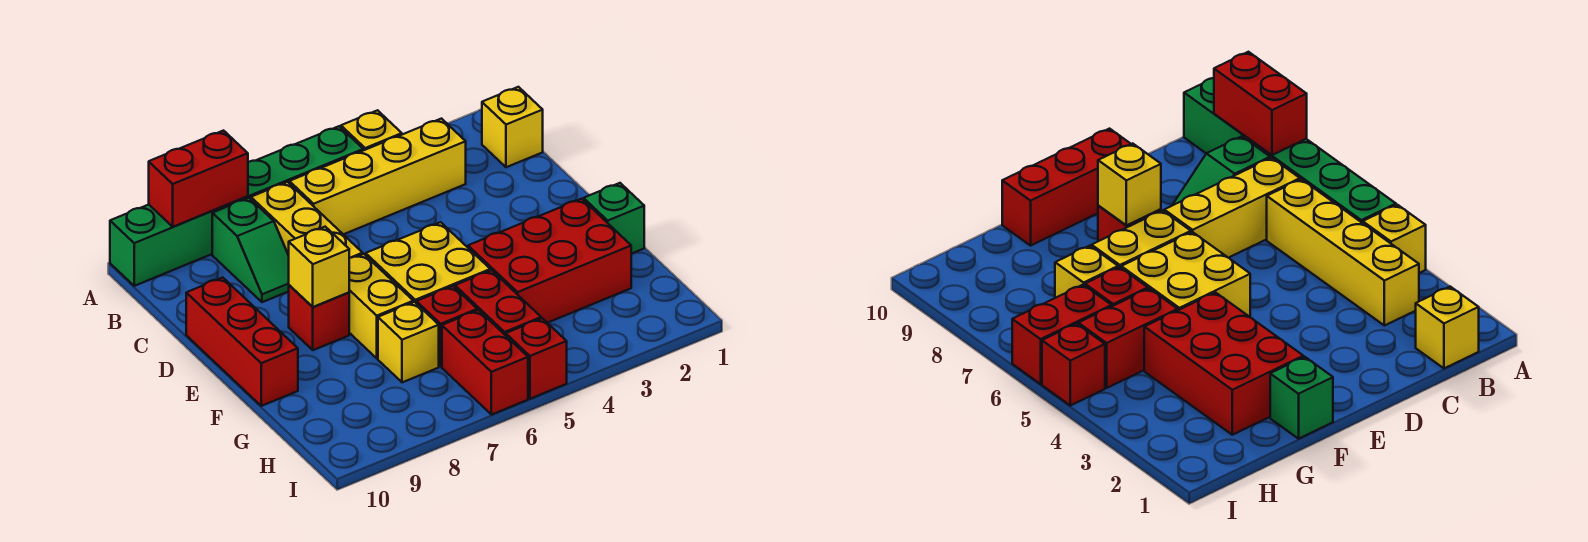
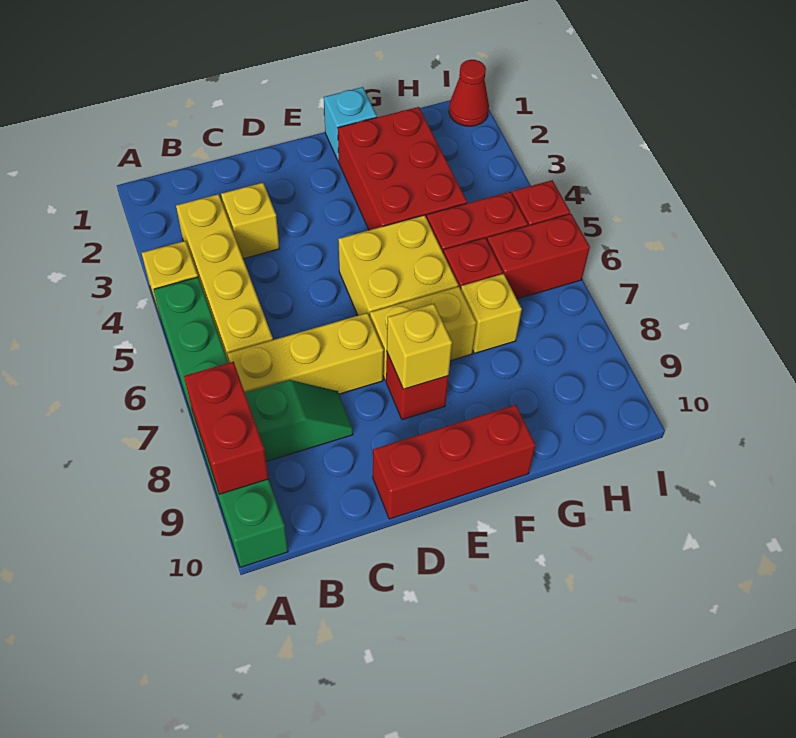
yellow brick B1 level 1 -> yellow brick C3 level 1
green brick F1 level 1 -> cyan brick F1 level 1
none -> red cone I1 level 1

